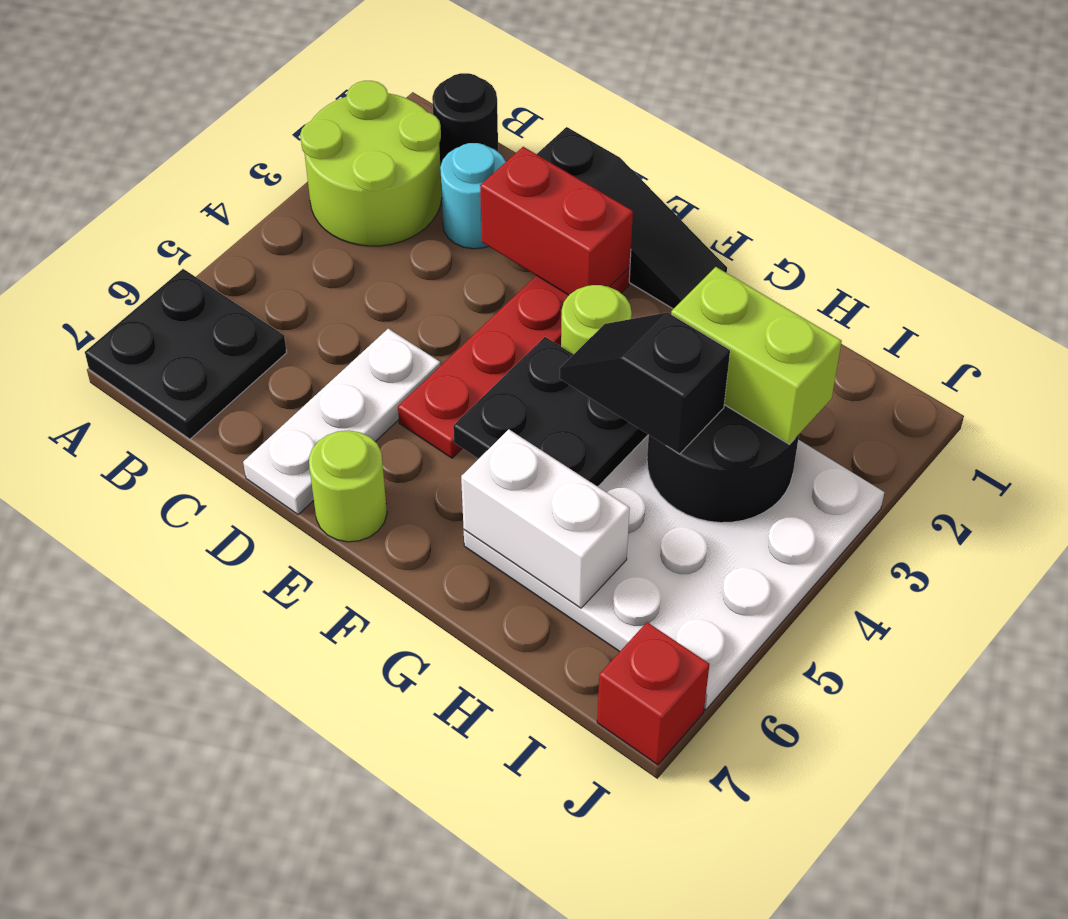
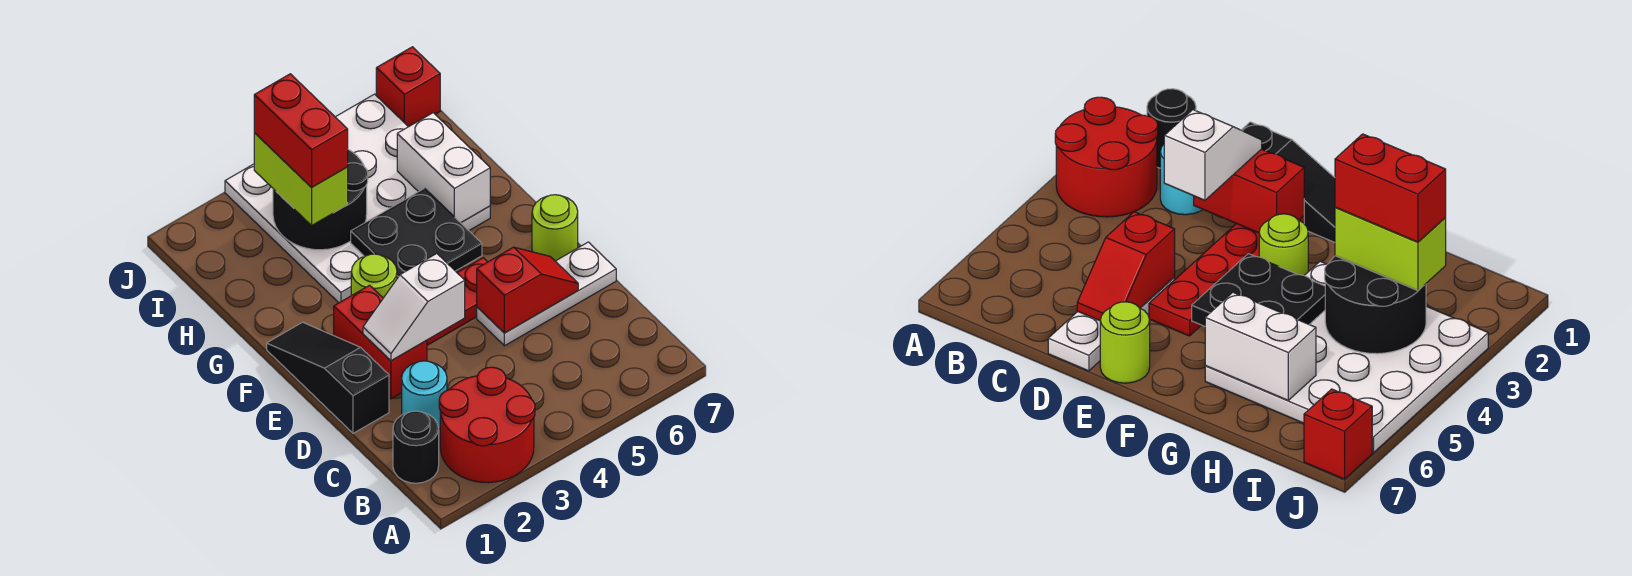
lime round brick A2:B3 level 1 -> red round brick A2:B3 level 1
black plate A6:B7 level 1 -> none
none -> white slope D2:D3 level 3 top 3
none -> red slope D5:D6 level 2 top 5
black slope G4:H4 level 3 top H -> none
none -> red brick H3:I3 level 4

